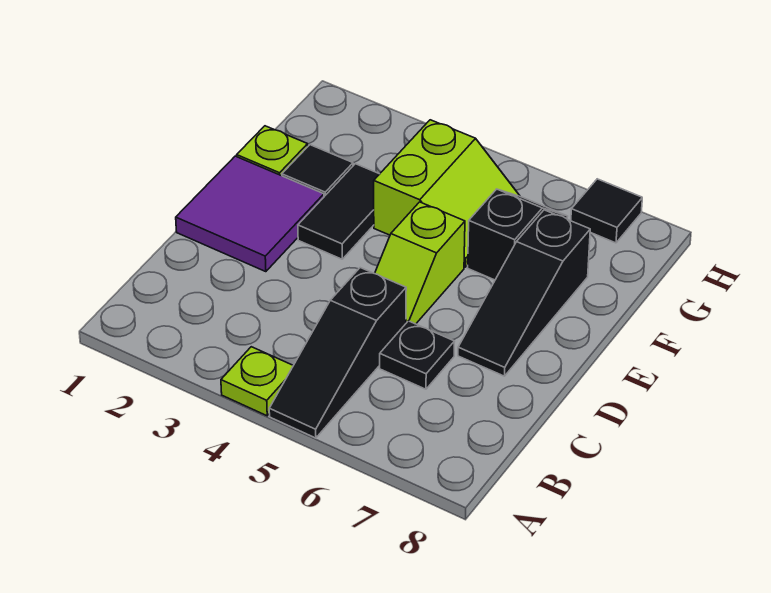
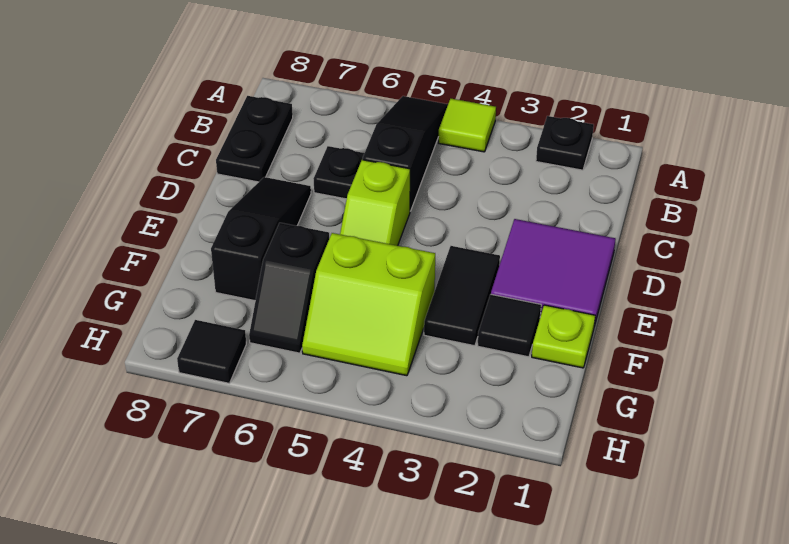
none -> black plate A2 level 1
lime plate A4 level 1 -> lime tile A4 level 1
none -> black plate B8:C8 level 1
lime slope D5:E5 level 1 top E -> lime slope D5:E5 level 1 top D
lime slope F4:G5 level 1 top 4 -> lime slope F4:G5 level 1 top F

